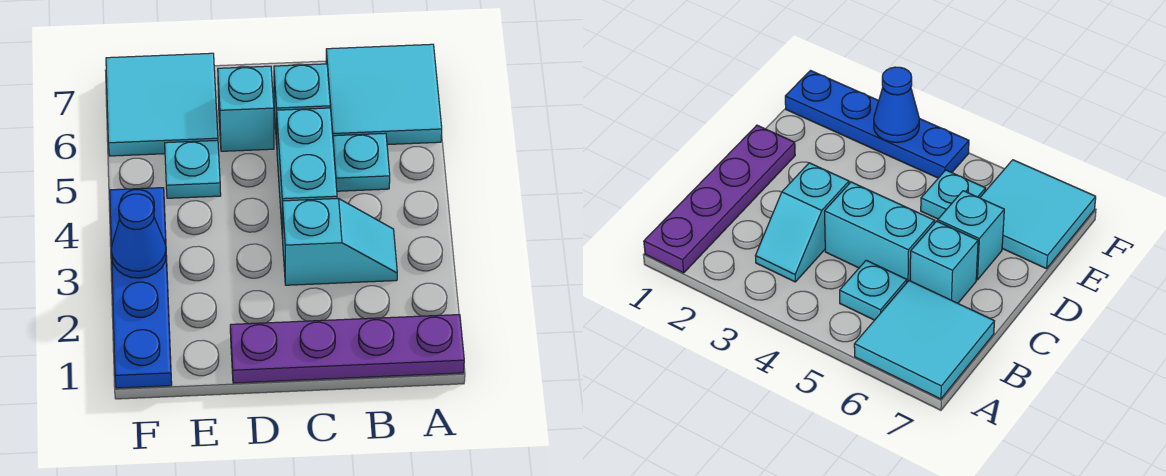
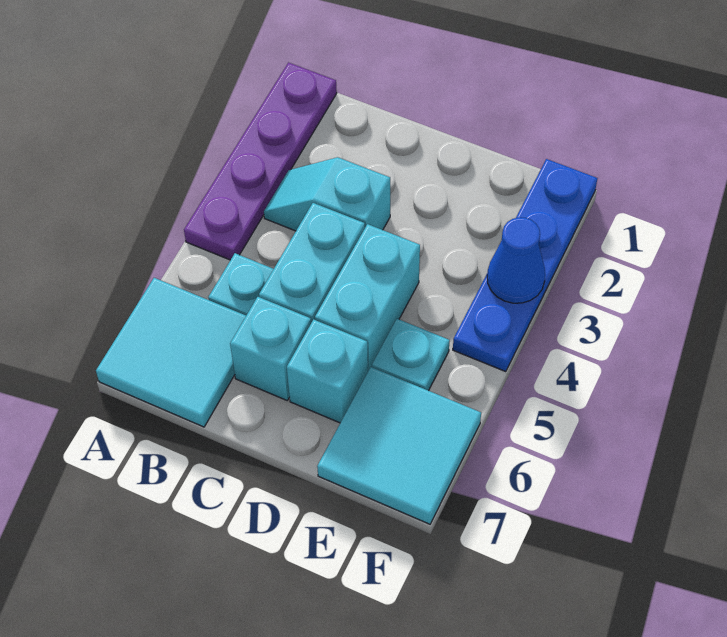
purple plate A1:D1 level 1 -> purple plate A1:A4 level 1
none -> cyan brick D4:D5 level 1

